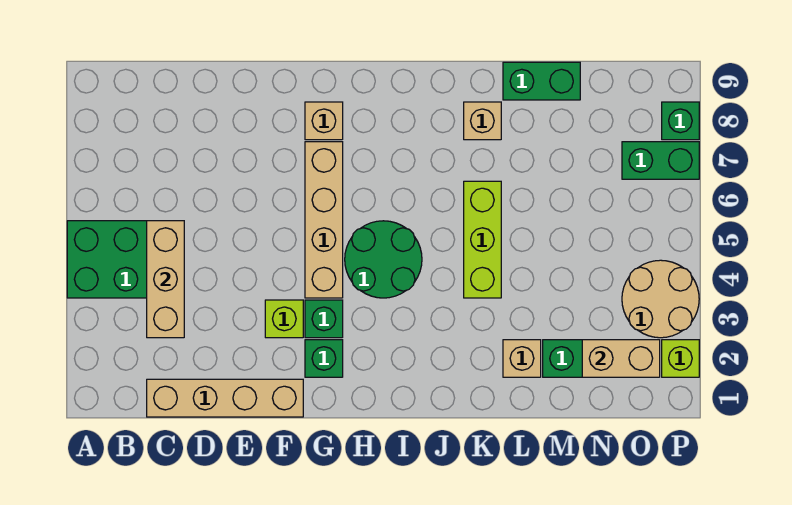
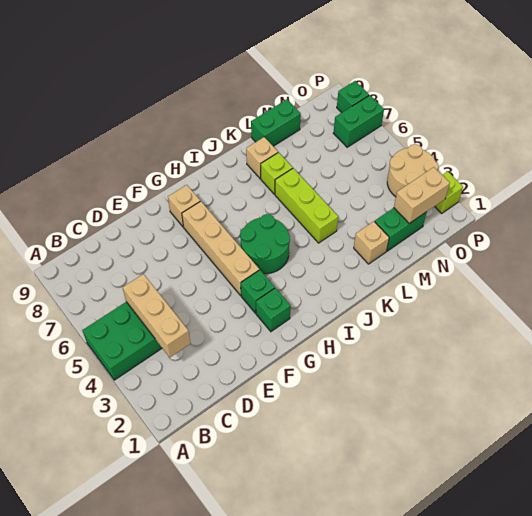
tan brick C1:F1 level 1 -> none
lime brick F3 level 1 -> lime brick K7 level 1

